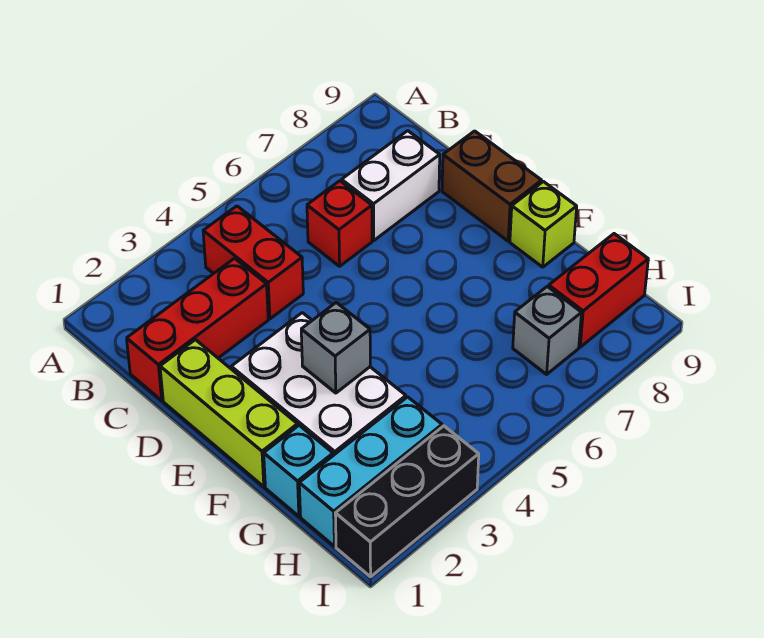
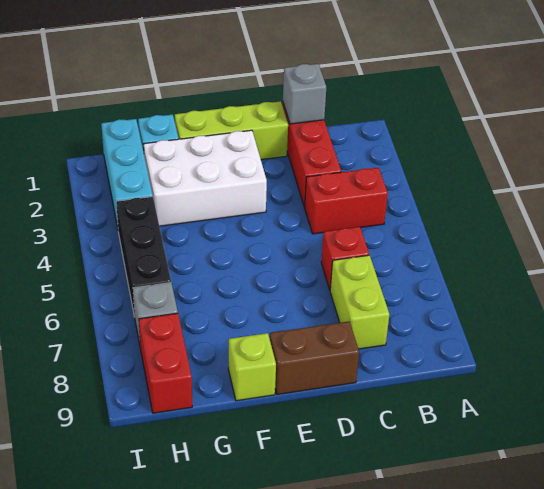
white brick C7:C8 level 1 -> lime brick C7:C8 level 1
grey brick F3 level 2 -> grey brick C1 level 2
black brick I1:I3 level 1 -> black brick H4:H6 level 1

